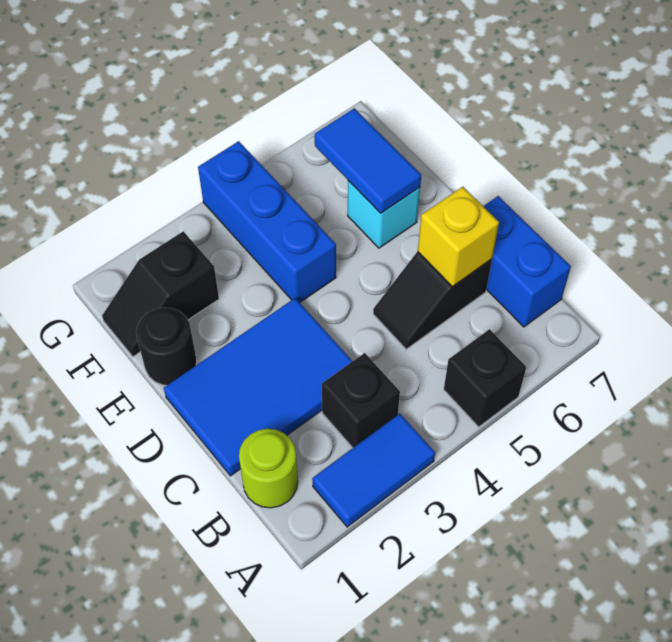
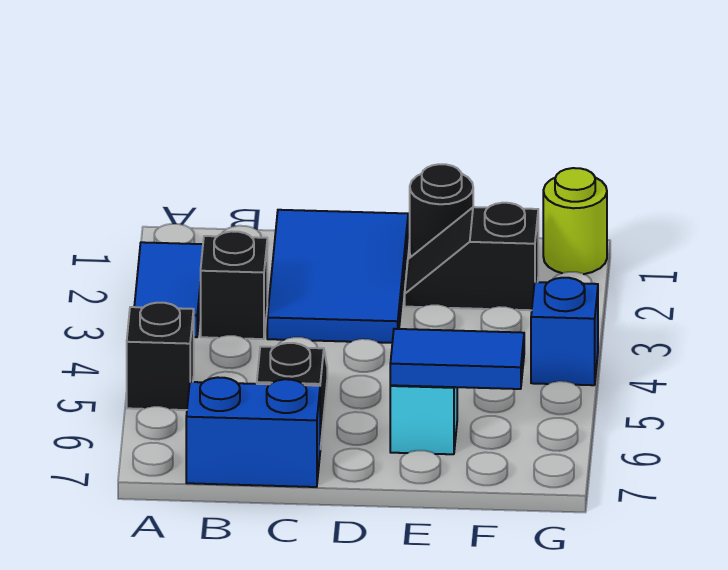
lime round brick B1 level 1 -> lime round brick G1 level 1
yellow brick C6 level 2 -> none
blue brick E4:G4 level 1 -> blue brick G4 level 1
black slope F1:F2 level 1 top 2 -> black slope E2:F2 level 1 top F

